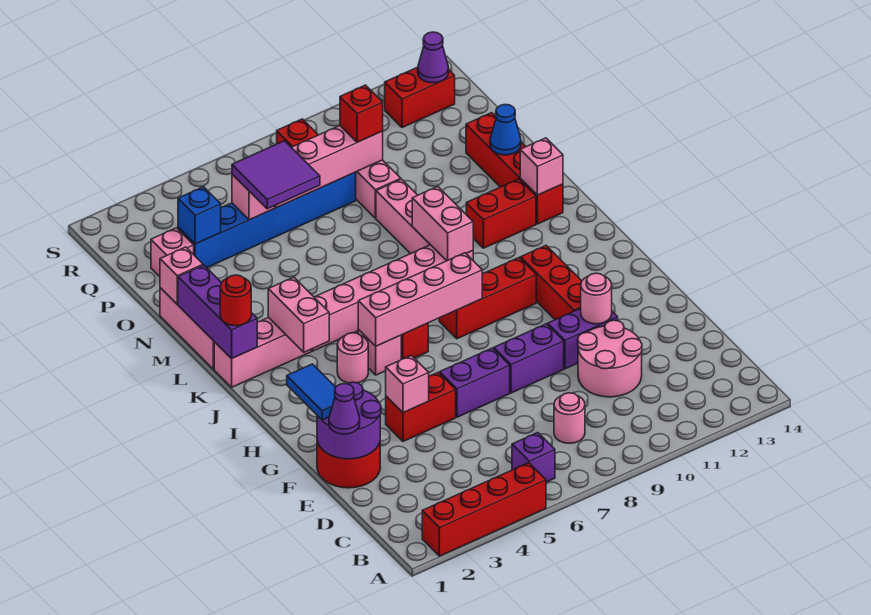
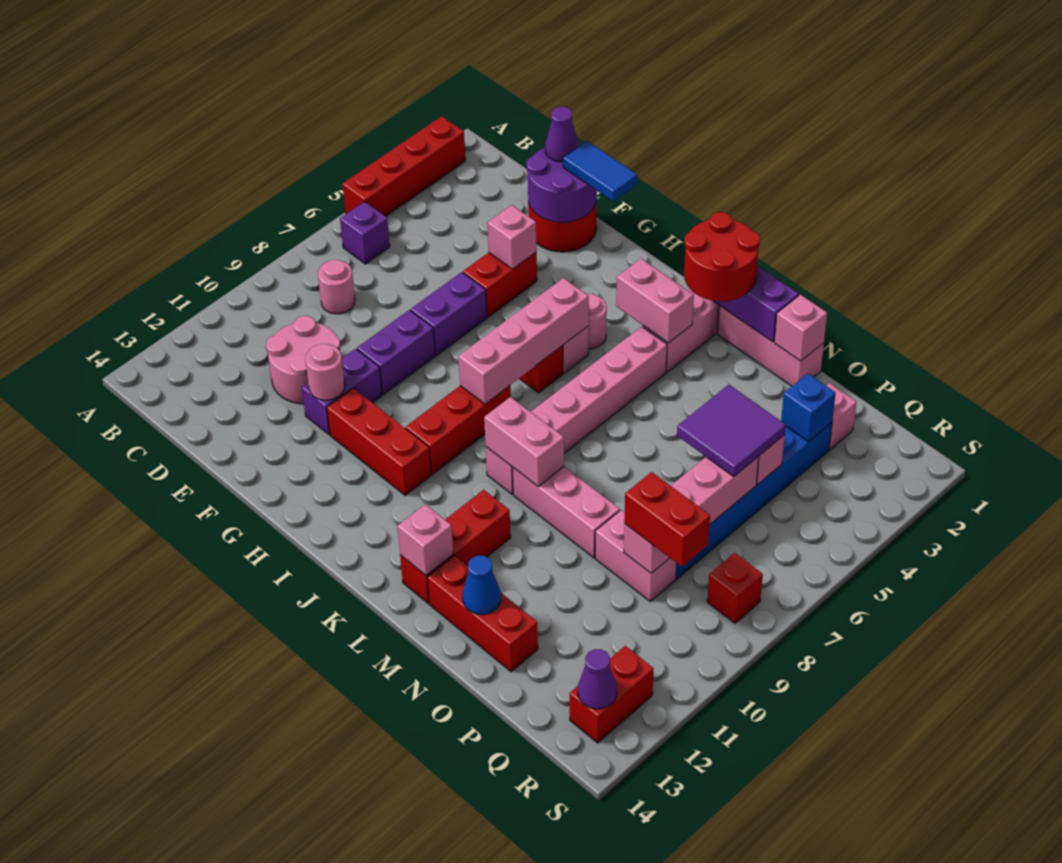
red round brick K1 level 3 -> red round brick K1:L2 level 3
red brick P9 level 3 -> red brick P9:Q9 level 3

